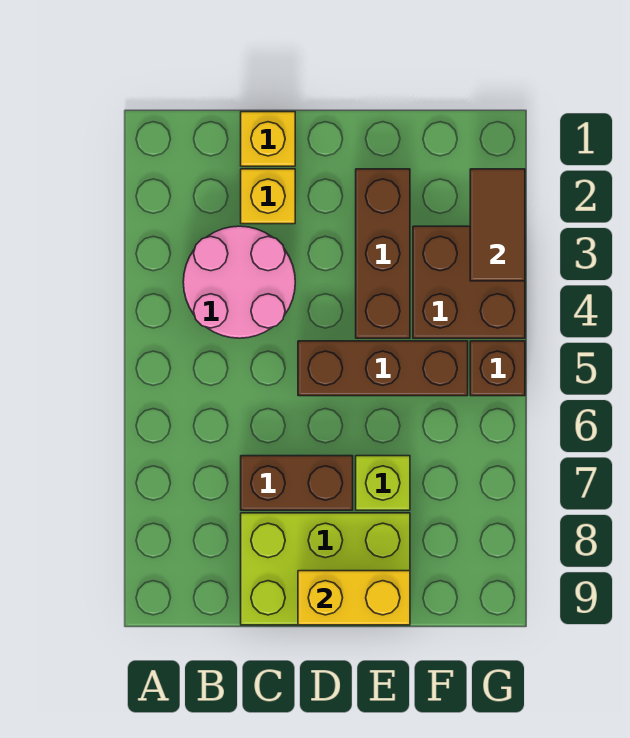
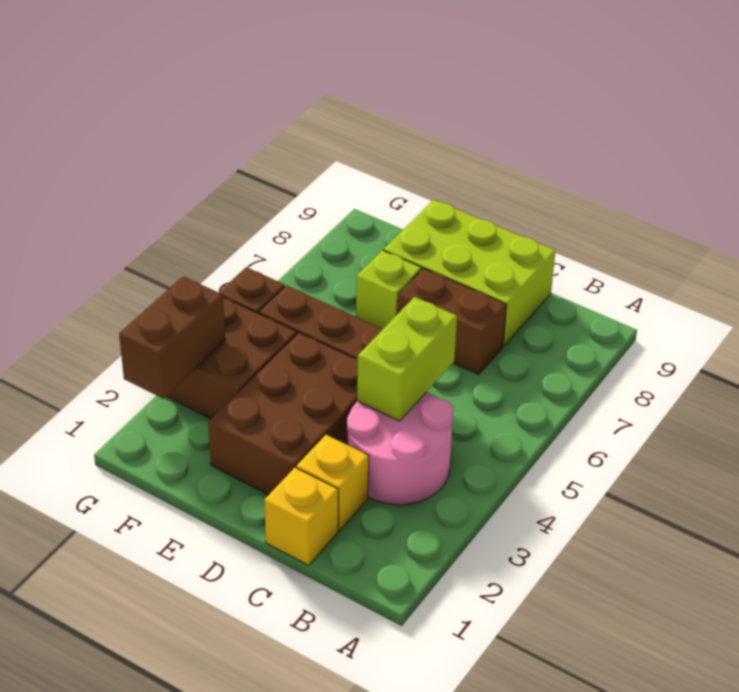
none -> lime brick C4:C5 level 2
yellow brick D9:E9 level 2 -> none
brown brick E2:E4 level 1 -> brown brick D2:E4 level 1
brown tile G2:G3 level 2 -> brown brick G2:G3 level 2

